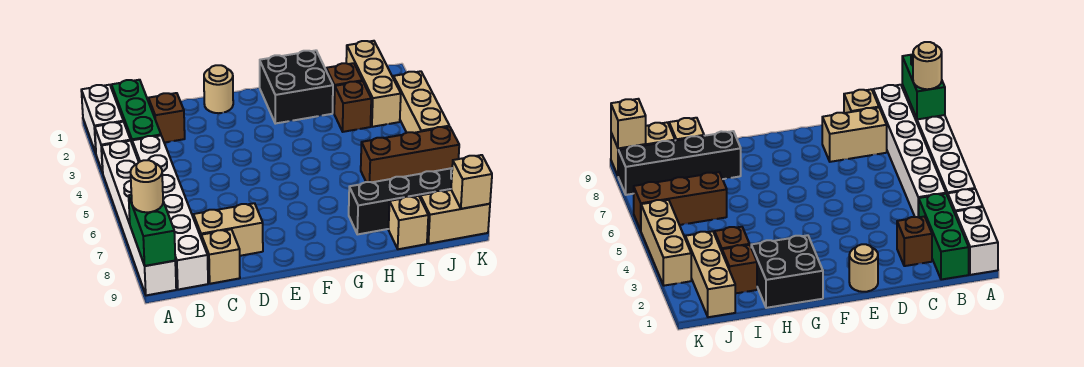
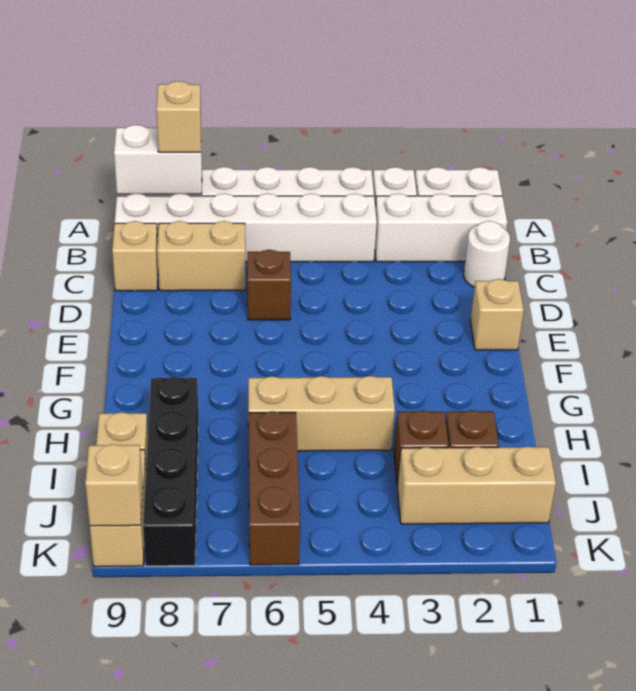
green brick A8:A9 level 2 -> white brick A8:A9 level 2
tan round brick A8 level 3 -> tan brick A8 level 3
green brick B1:B3 level 1 -> white brick B1:B3 level 1
none -> white round brick C1 level 1
brown brick C2 level 1 -> brown brick D6 level 1
tan brick C8:D8 level 1 -> tan brick C7:C8 level 1
tan round brick E1 level 1 -> tan brick E1 level 1
black brick G1:H2 level 1 -> none
tan brick K3:K5 level 1 -> tan brick H4:H6 level 1

